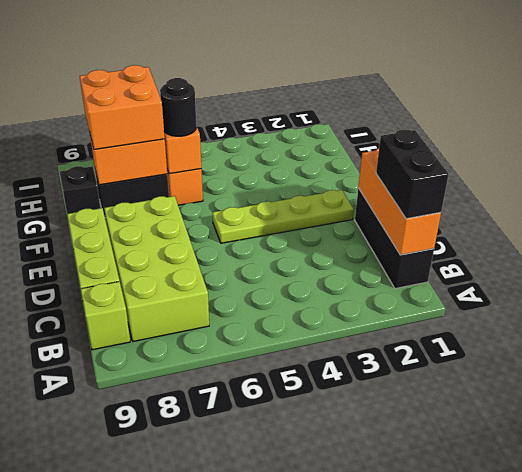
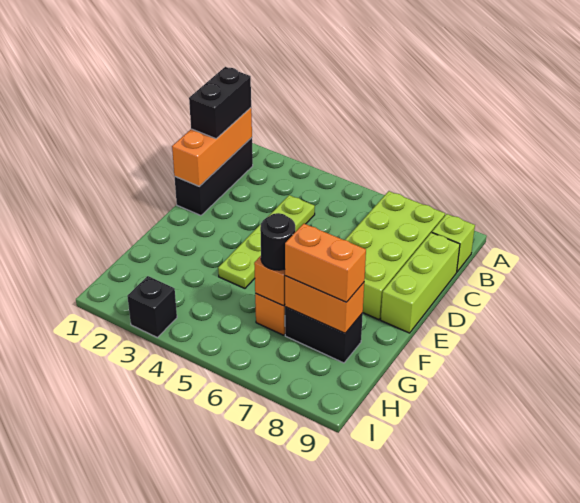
lime plate E2:E5 level 1 -> lime plate C4:F4 level 1
orange brick G7:H8 level 3 -> orange brick G7:G8 level 3
black brick G9 level 1 -> black brick I3 level 1

